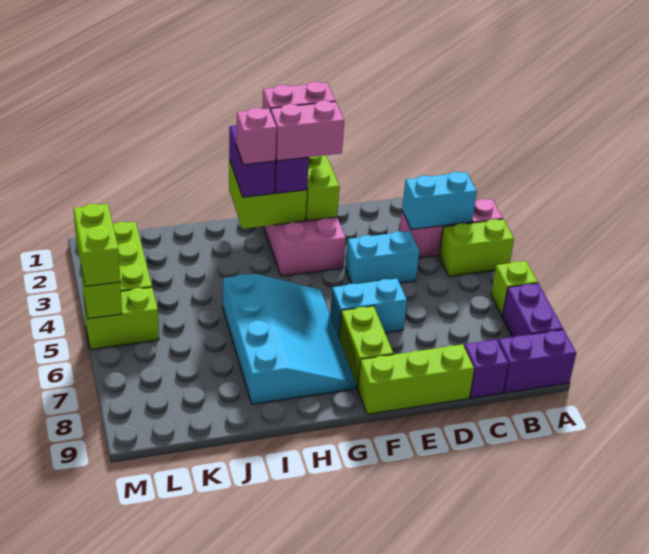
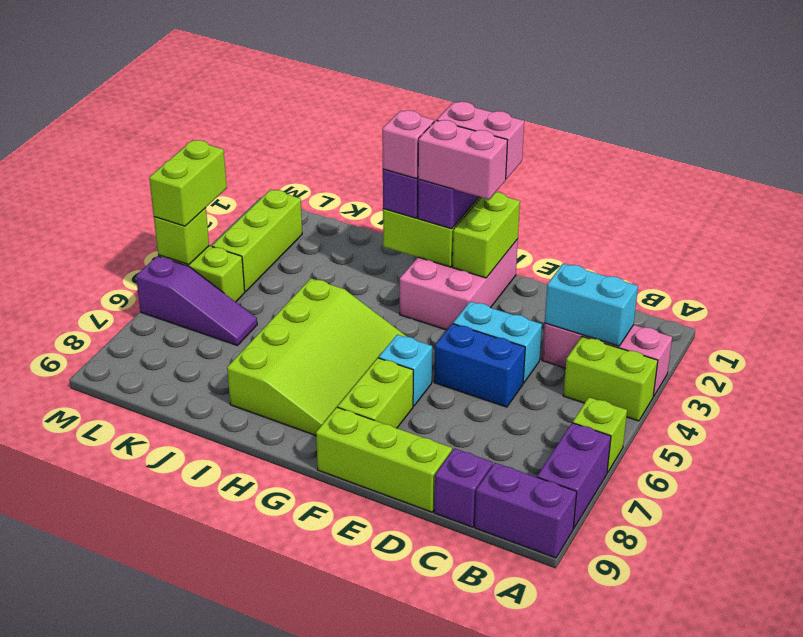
none -> blue brick D5:E5 level 1
cyan brick E6:F6 level 1 -> cyan brick F6 level 1
cyan slope G5:I8 level 1 top I -> lime slope G5:I8 level 1 top I
none -> purple slope K6:M6 level 1 top M

